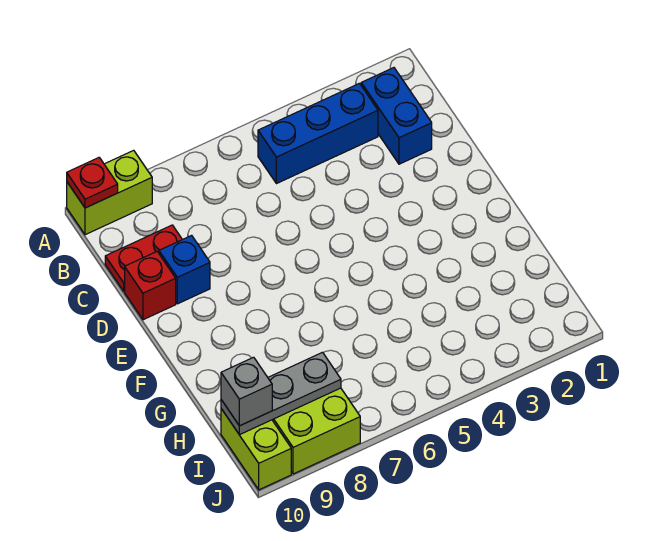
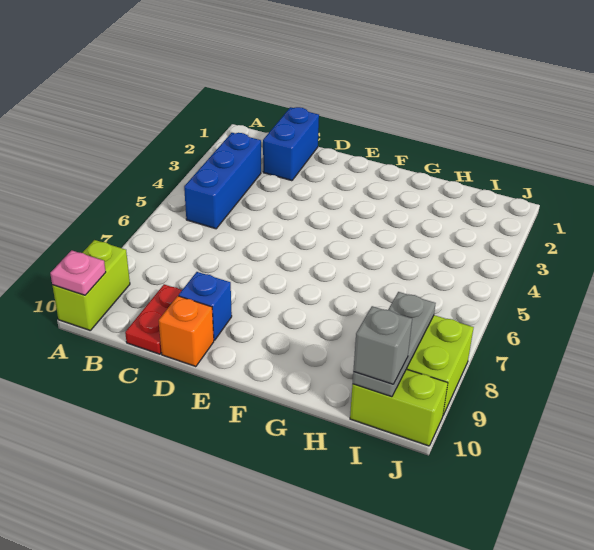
red plate A10 level 2 -> pink plate A10 level 2
blue brick B2:C2 level 1 -> blue brick C1:C2 level 1
red brick D10 level 1 -> orange brick D10 level 1

